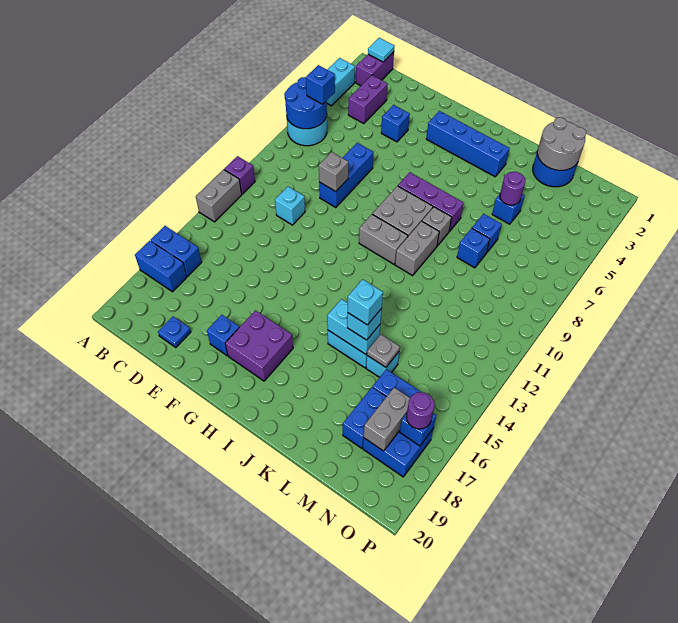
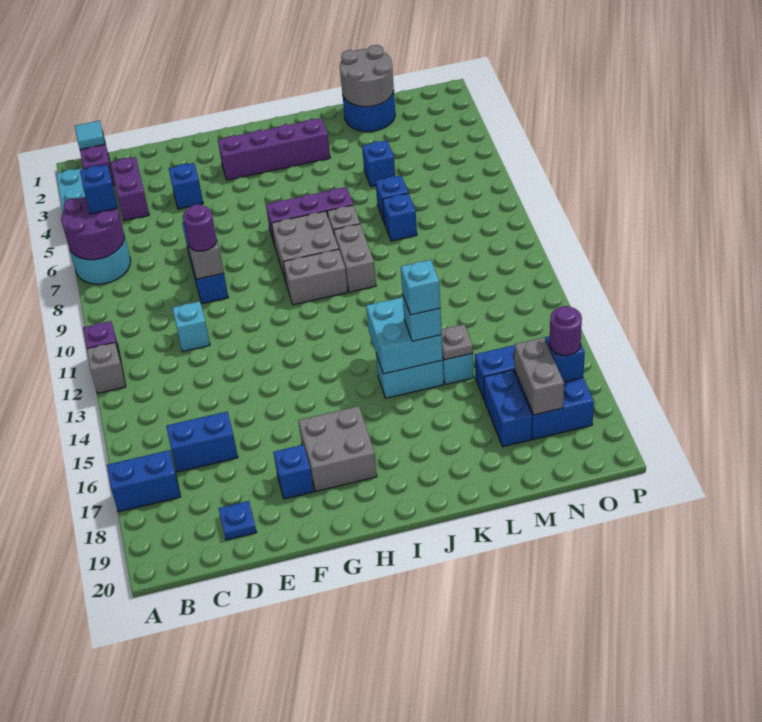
blue round brick A6:B7 level 2 -> purple round brick A6:B7 level 2
grey brick A12:A13 level 1 -> grey brick A12 level 1
blue brick A16:B16 level 1 -> blue brick C16:D16 level 1
blue brick G3:J3 level 1 -> purple brick G3:J3 level 1
purple brick G17:H18 level 1 -> grey brick G17:H18 level 1
cyan brick J15:K15 level 2 -> cyan brick J14:K15 level 2
purple round brick L5 level 2 -> purple round brick E9 level 3

